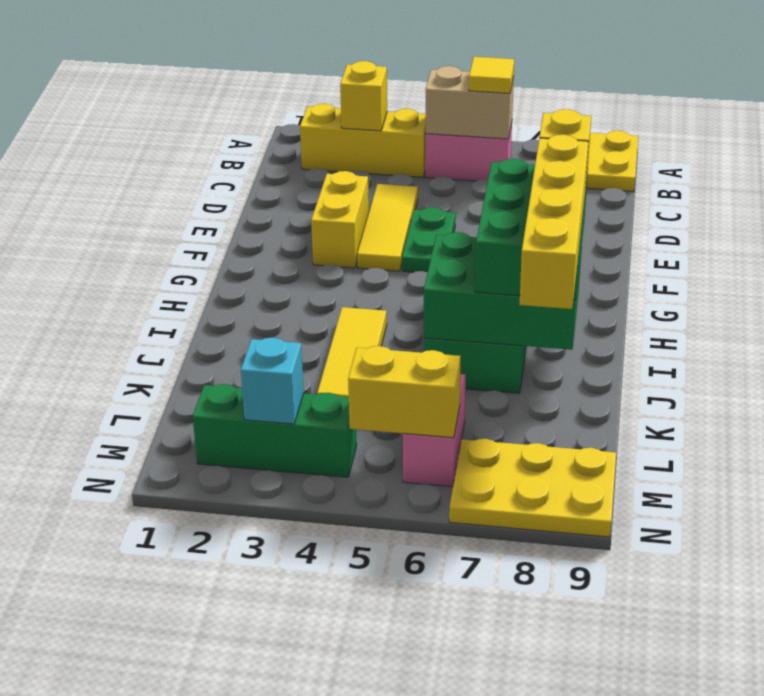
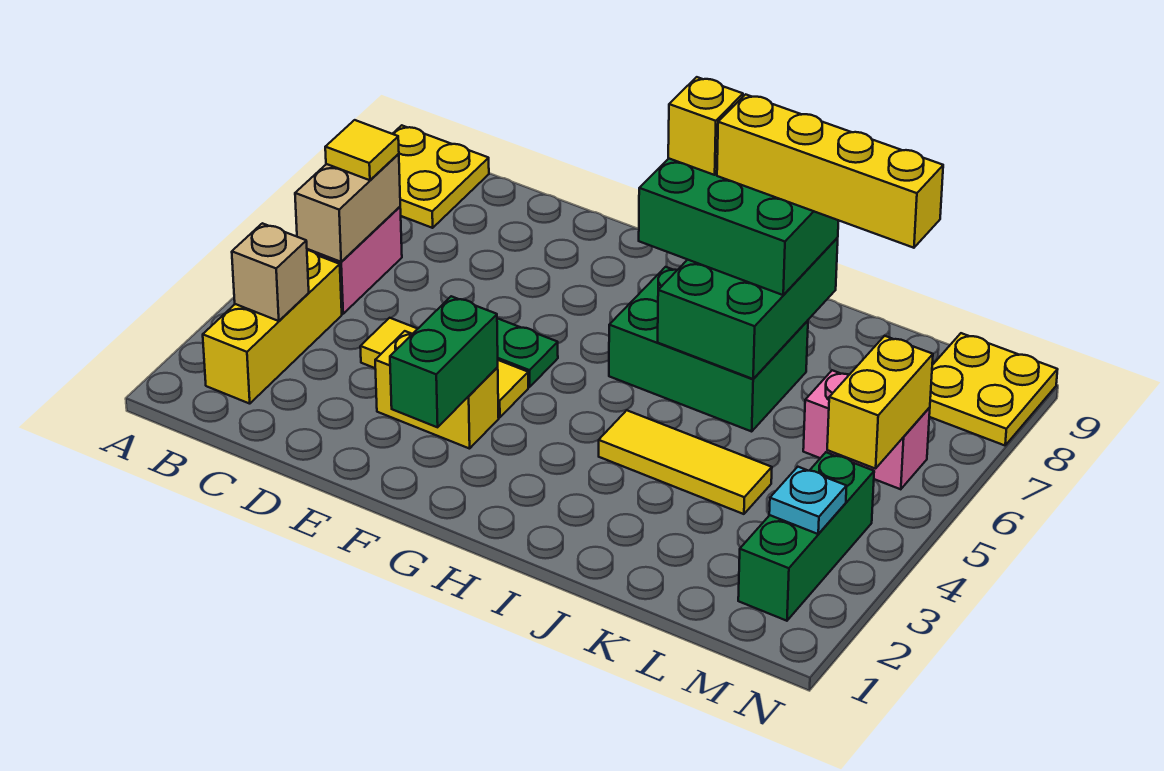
yellow brick B3 level 2 -> tan brick B3 level 2
none -> green brick F2:F3 level 2
cyan brick M3 level 2 -> cyan plate M3 level 2
yellow plate M7:N9 level 1 -> yellow plate M8:N9 level 1

